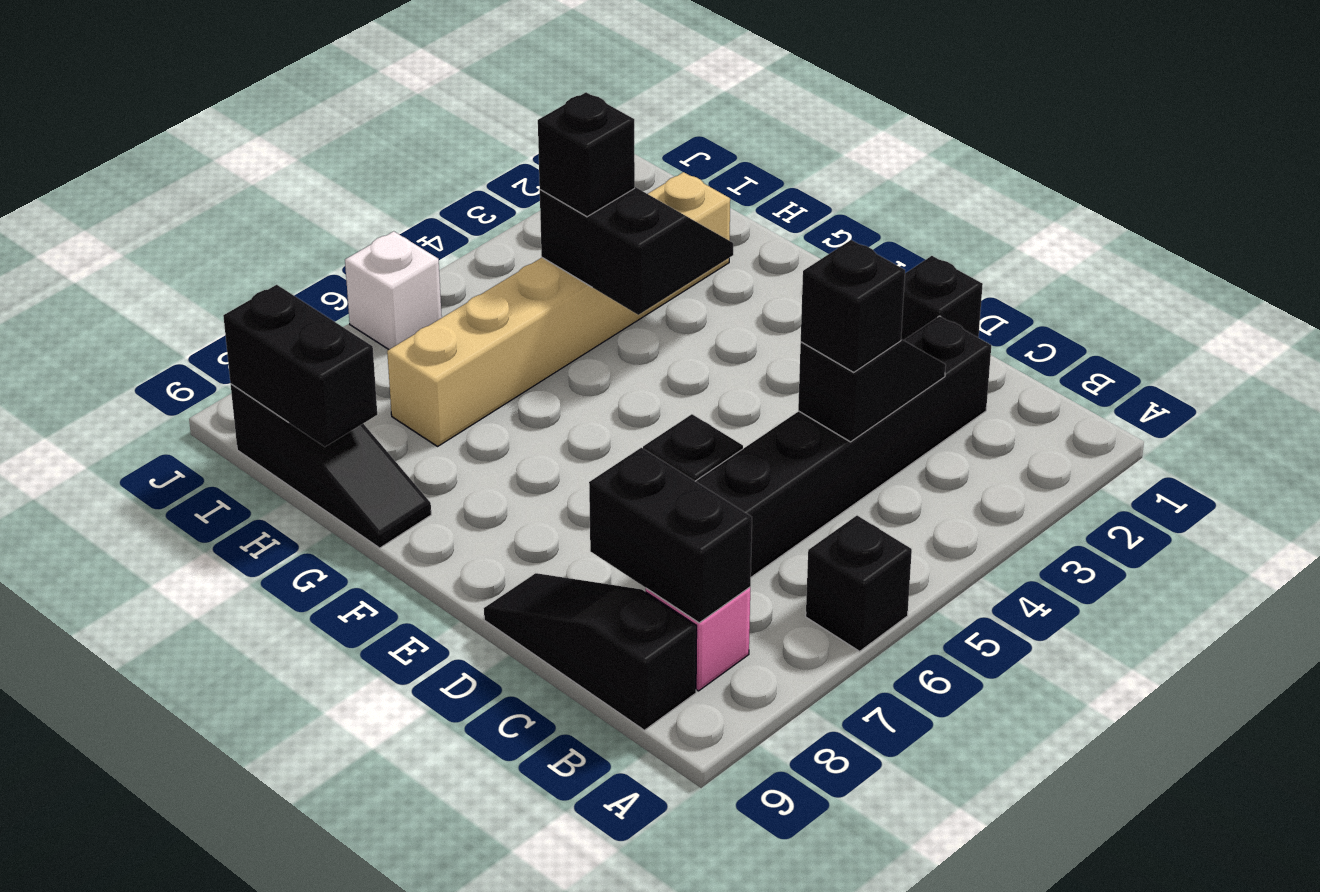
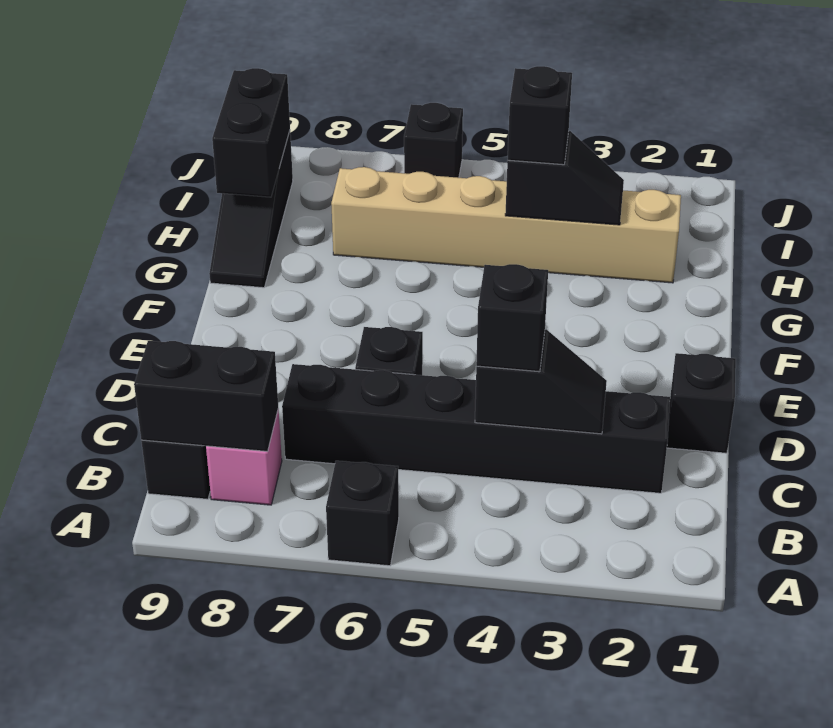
black brick B8:C8 level 2 -> black brick B8:B9 level 2
black slope G3:H4 level 2 top 4 -> black slope H3:H4 level 2 top 4
white brick J6 level 1 -> black brick J6 level 1

